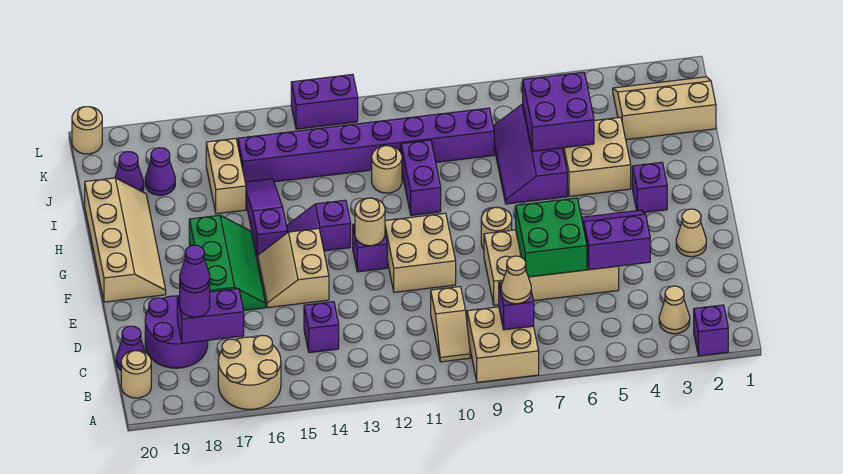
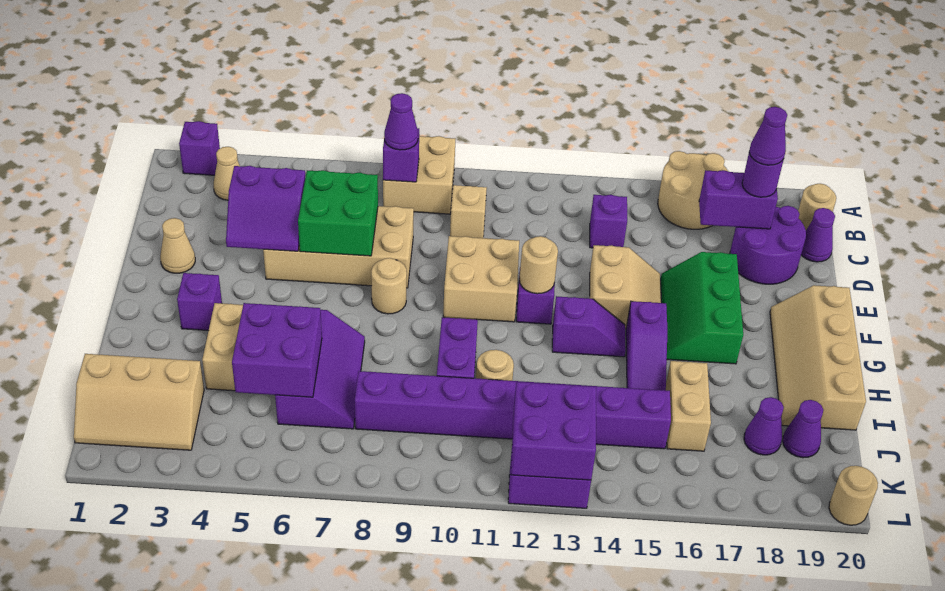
tan cone B8 level 3 -> purple cone B8 level 3
none -> purple brick K12:L13 level 2

